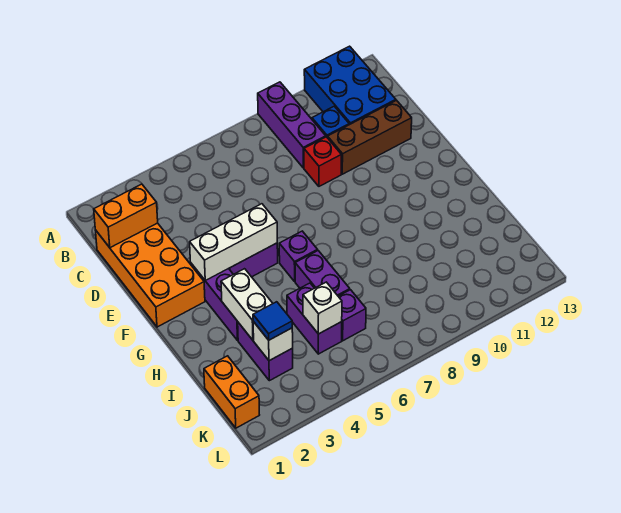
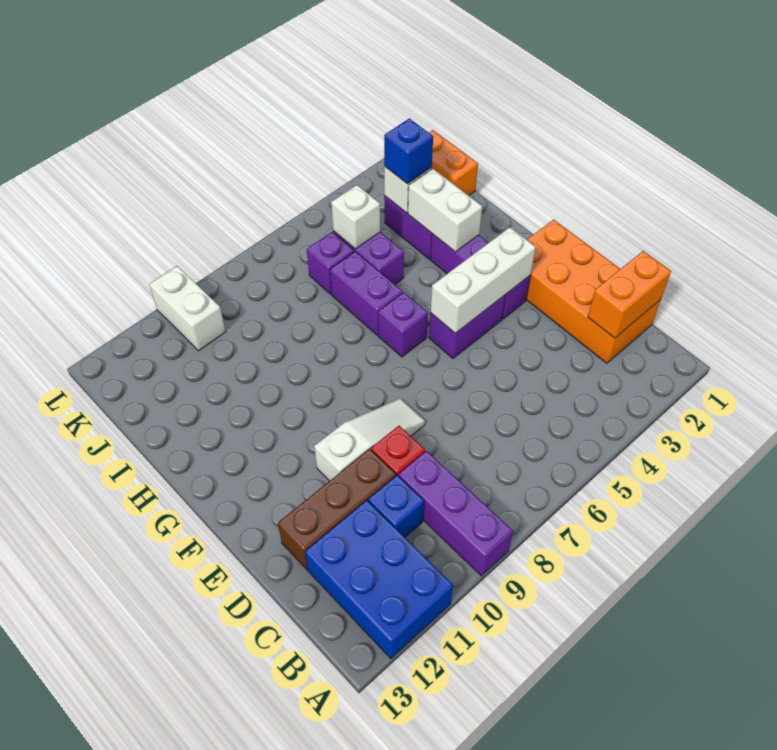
none -> white slope E8:E10 level 1 top 10
blue tile J3 level 3 -> blue brick J3 level 3
none -> white brick K10:L10 level 1

